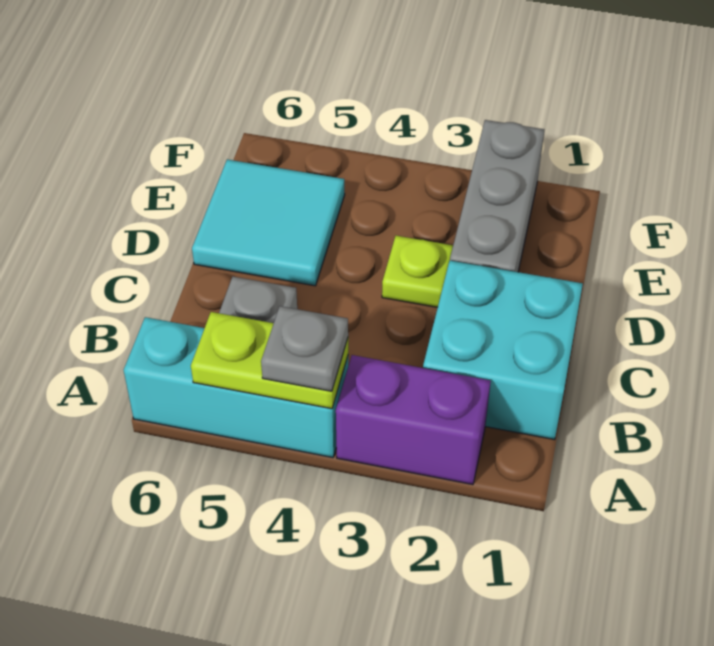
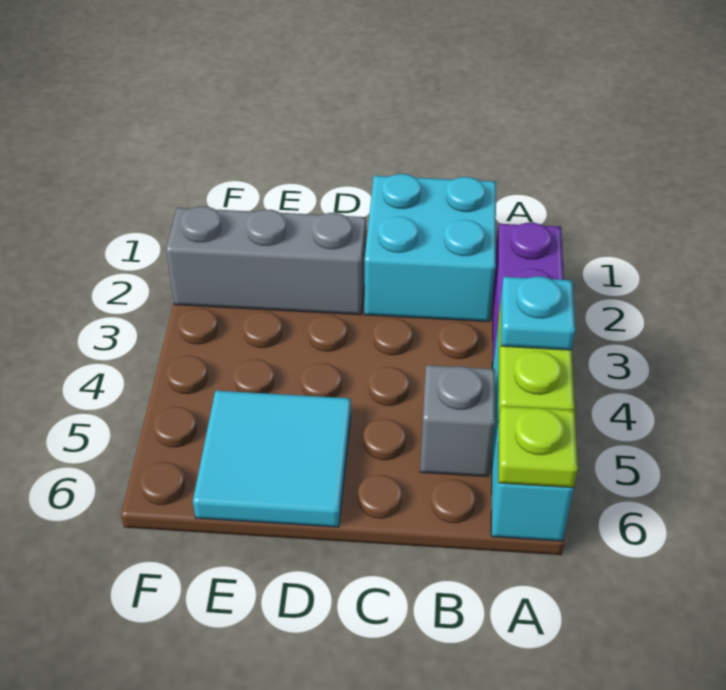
grey plate A4 level 3 -> cyan plate A4 level 3
lime plate D3 level 1 -> lime plate A6 level 2

